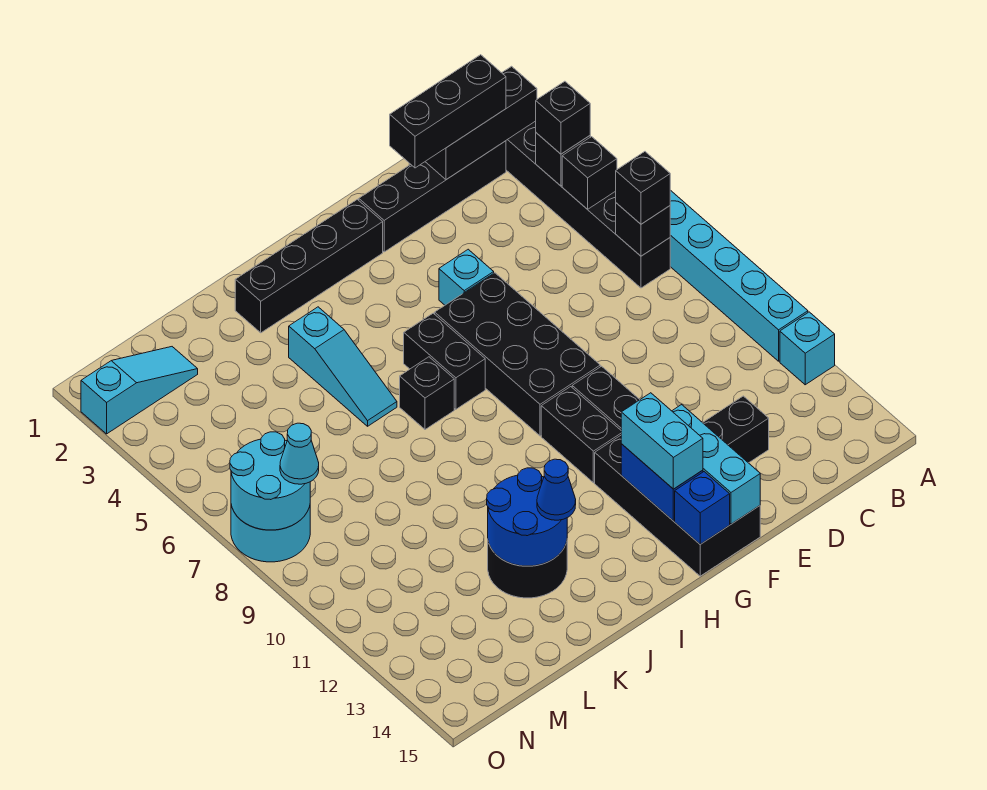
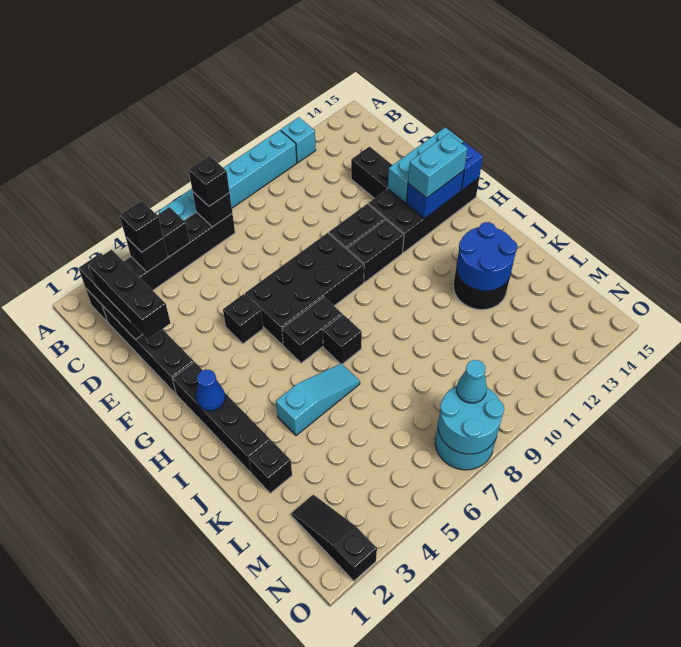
cyan brick F5 level 1 -> black brick F5 level 1
blue cone J13 level 3 -> blue cone H2 level 2
none -> black brick K2 level 1
cyan slope M2:O2 level 1 top O -> black slope M2:O2 level 1 top O

